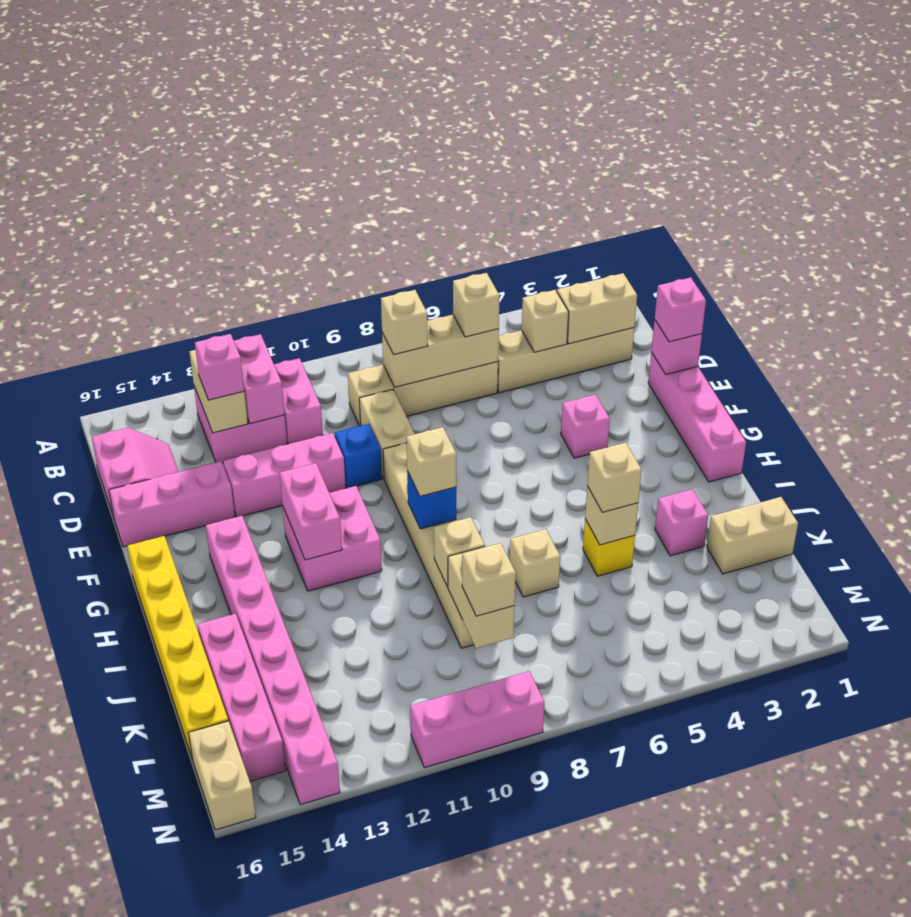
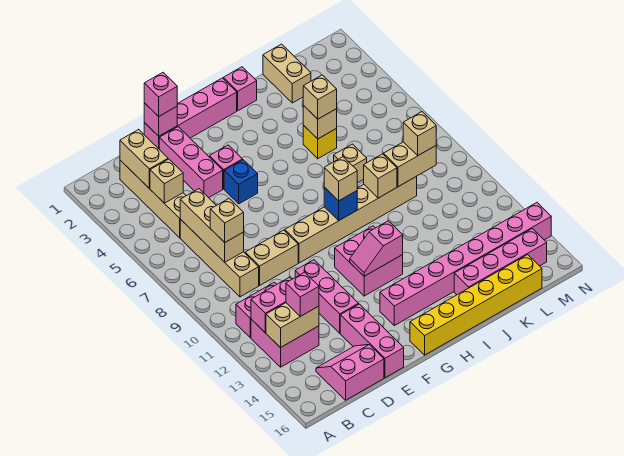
tan brick C6 level 3 -> none
blue brick E10 level 1 -> blue brick F5 level 1
pink brick G12:H12 level 2 -> pink slope G12:H12 level 2 top H
pink brick J3 level 1 -> pink brick I1 level 1
tan brick M16:N16 level 1 -> none
pink brick N9:N11 level 1 -> pink brick E2:E4 level 1

